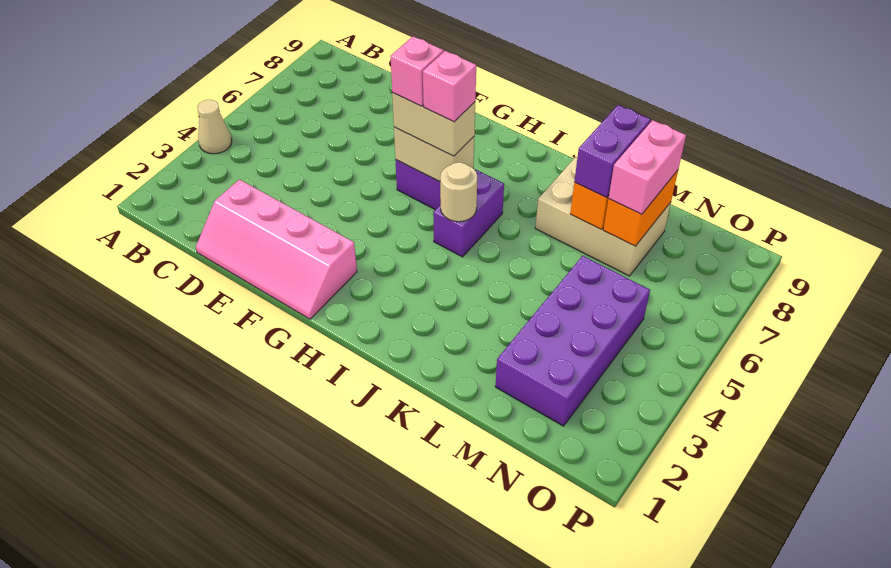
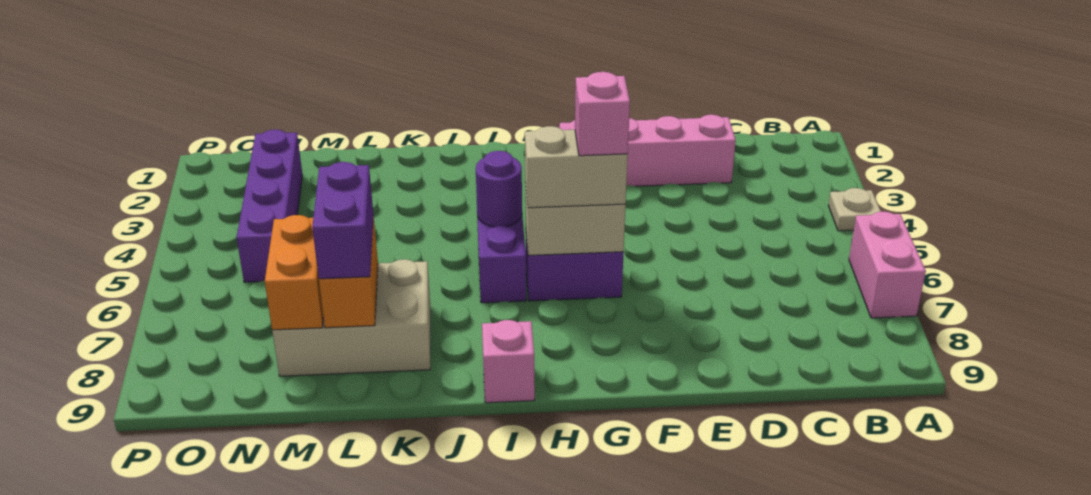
tan cone A4 level 1 -> tan plate A4 level 1
pink brick H6 level 4 -> pink brick I9 level 1
tan round brick I5 level 2 -> purple round brick I5 level 2
purple brick M2:N5 level 1 -> purple brick N2:N5 level 1
pink brick M7:M8 level 3 -> pink brick A6:A7 level 1

